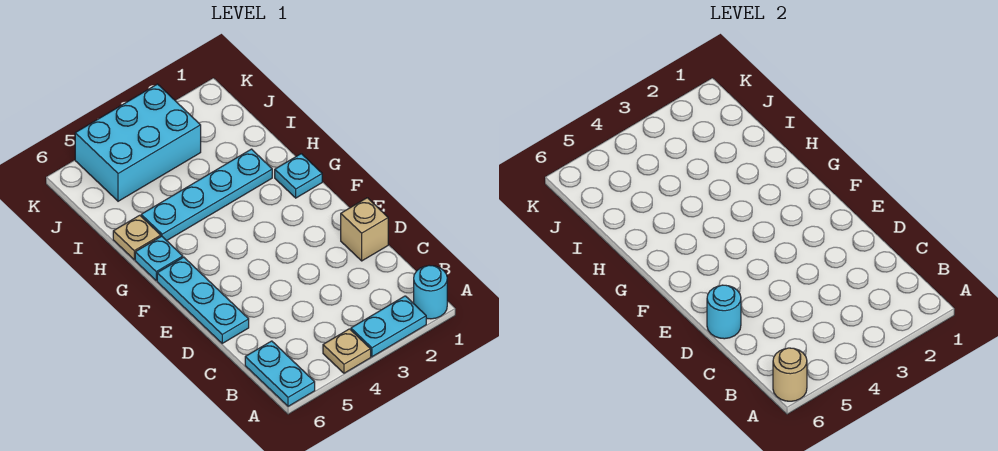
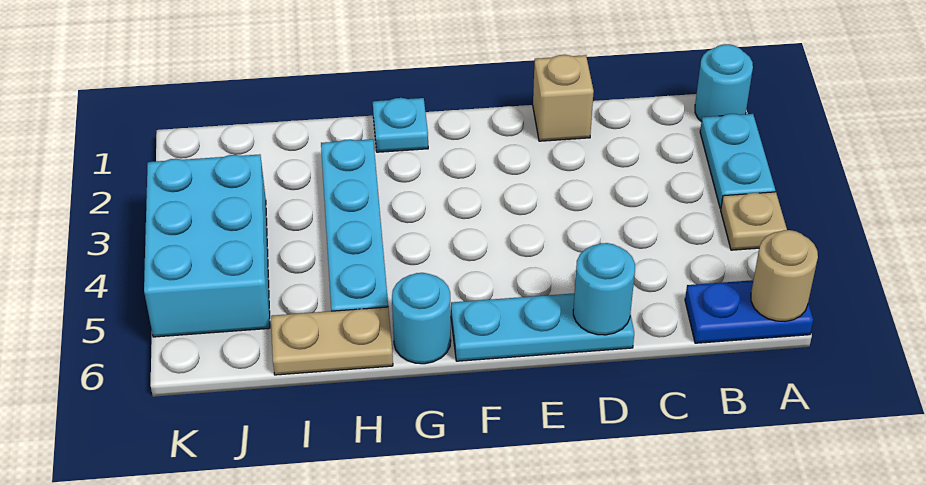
cyan plate A6:B6 level 1 -> blue plate A6:B6 level 1
cyan plate G6 level 1 -> cyan round brick G6 level 1
tan plate H6 level 1 -> tan plate H6:I6 level 1

